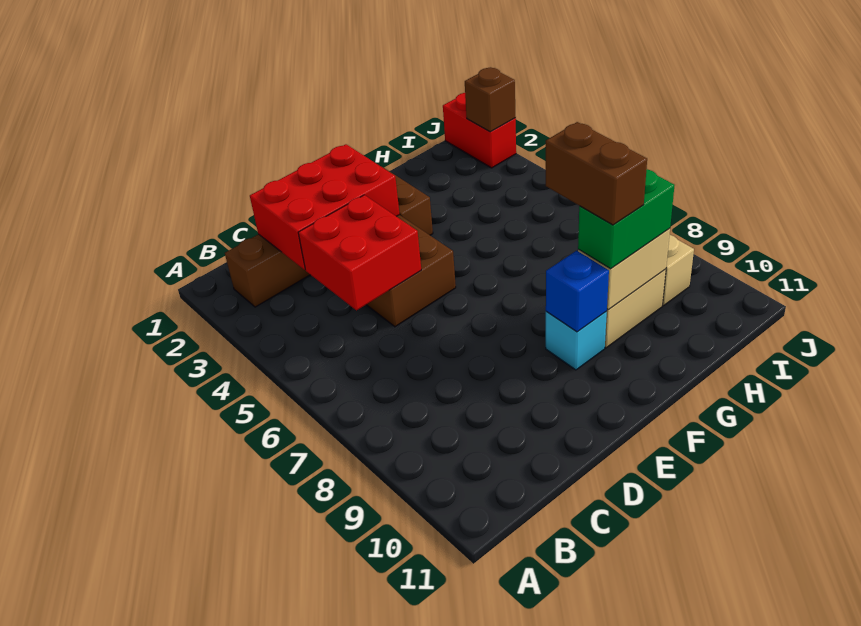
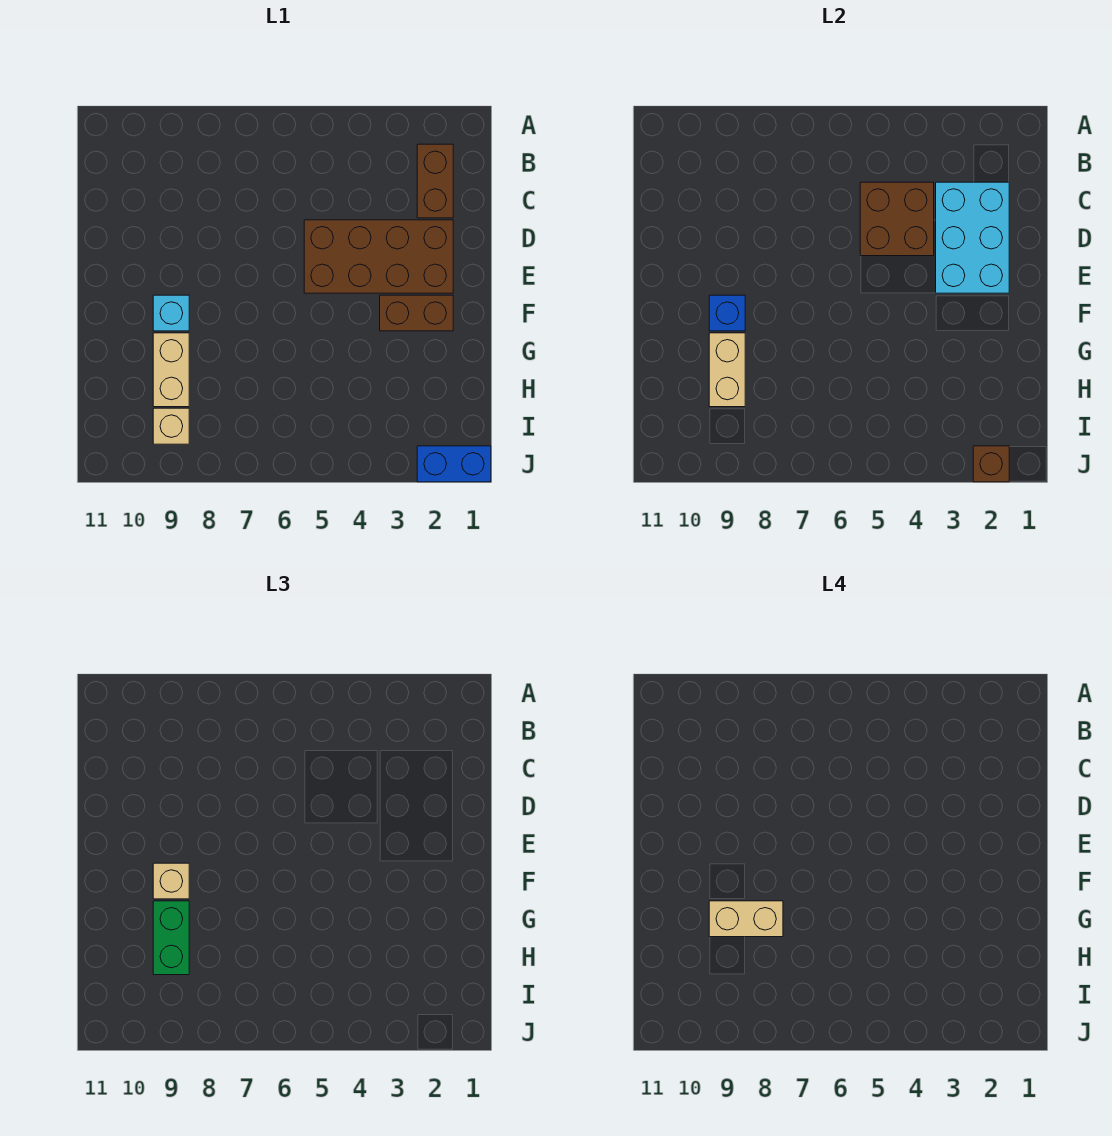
red brick C2:E3 level 2 -> cyan brick C2:E3 level 2
red brick C4:D5 level 2 -> brown brick C4:D5 level 2
none -> tan brick F9 level 3
brown brick G8:G9 level 4 -> tan brick G8:G9 level 4
red brick J1:J2 level 1 -> blue brick J1:J2 level 1

